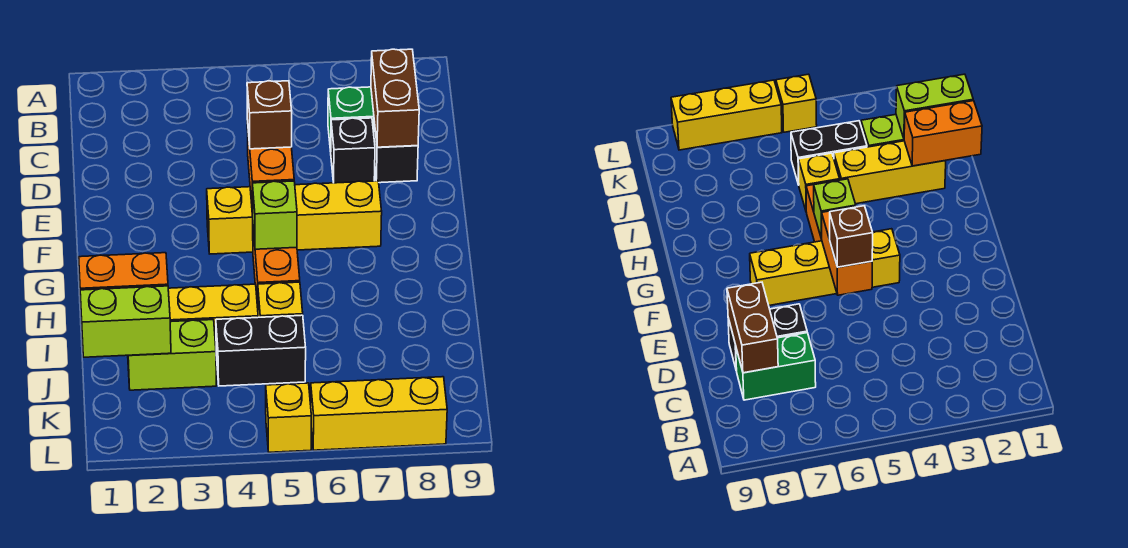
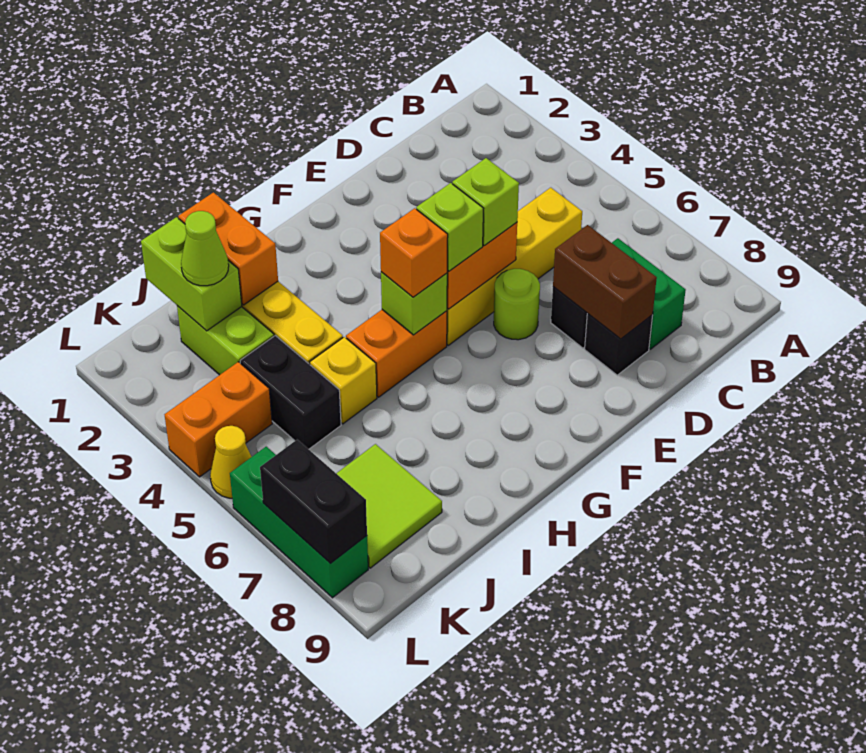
brown brick C8:D8 level 2 -> brown brick D7:D8 level 2
brown brick E5 level 3 -> lime brick E5 level 3
none -> lime round brick E6 level 1
yellow brick F4:F7 level 1 -> yellow brick C5:F5 level 1
none -> lime brick F5 level 3
none -> orange brick G5 level 3
none -> lime cone J2 level 3
none -> lime tile J7:K8 level 1
none -> orange brick K4:L4 level 1
yellow brick L5 level 1 -> yellow cone L5 level 1
yellow brick L6:L8 level 1 -> green brick L6:L8 level 1
none -> black brick L7:L8 level 2

